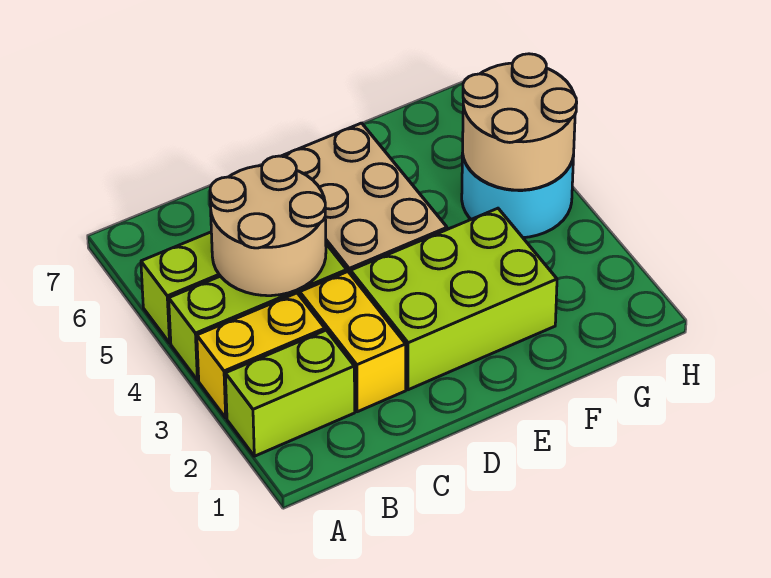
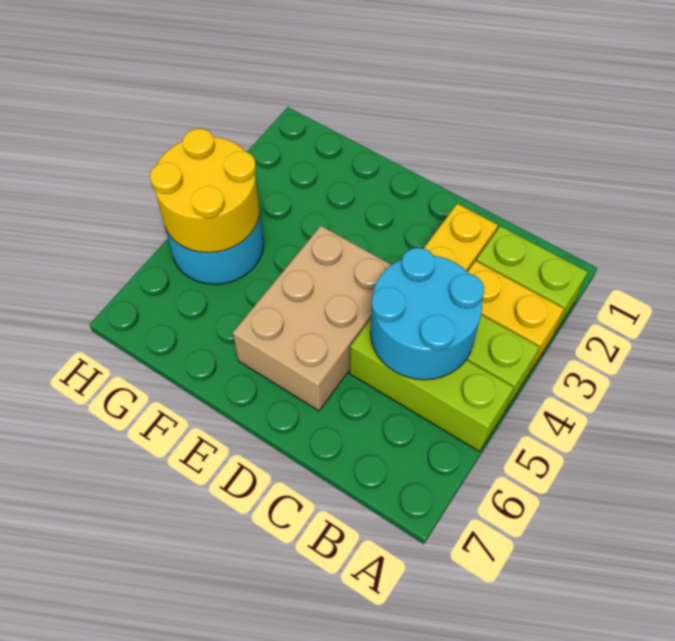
tan round brick B4:C5 level 2 -> cyan round brick B4:C5 level 2
lime brick D2:F3 level 1 -> none
tan round brick G4:H5 level 2 -> yellow round brick G4:H5 level 2

